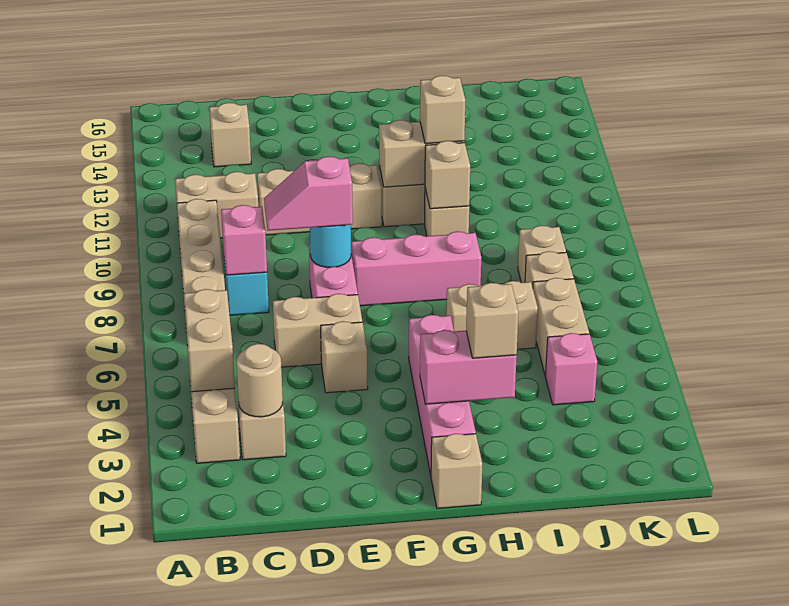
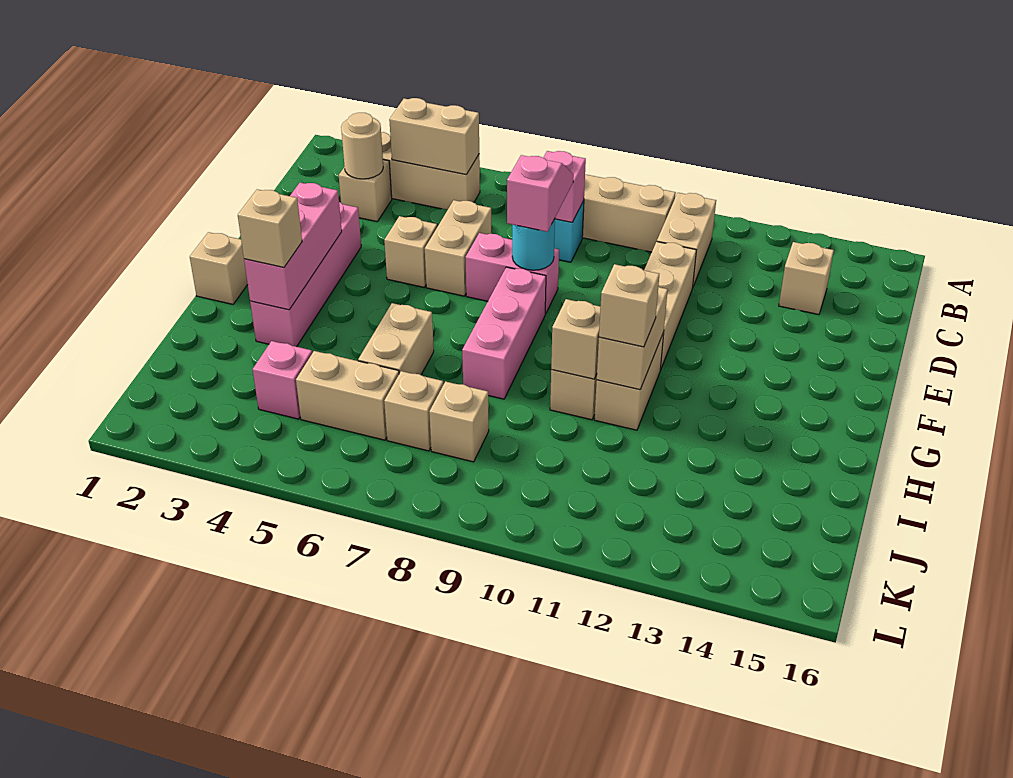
pink brick G2:G5 level 1 -> pink brick E3:H3 level 1
pink brick G3:H3 level 2 -> pink brick F3:H3 level 2

